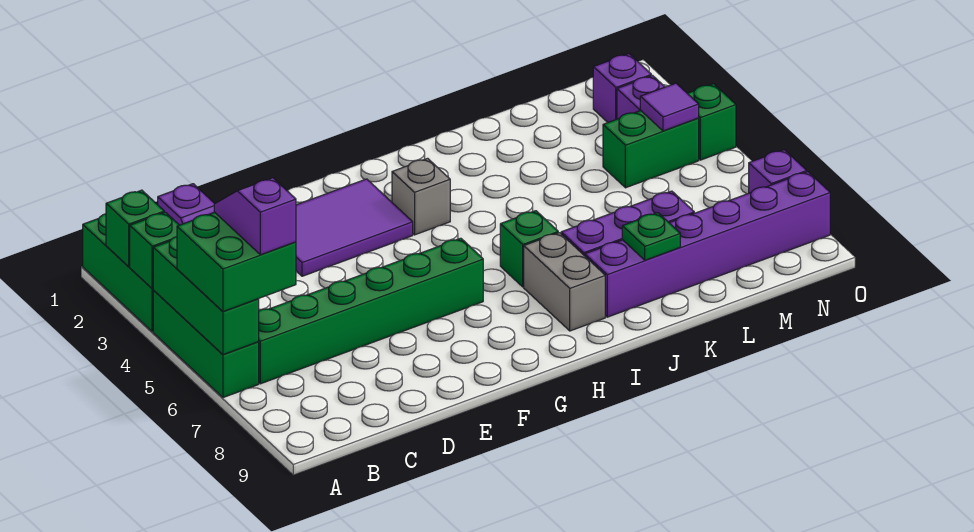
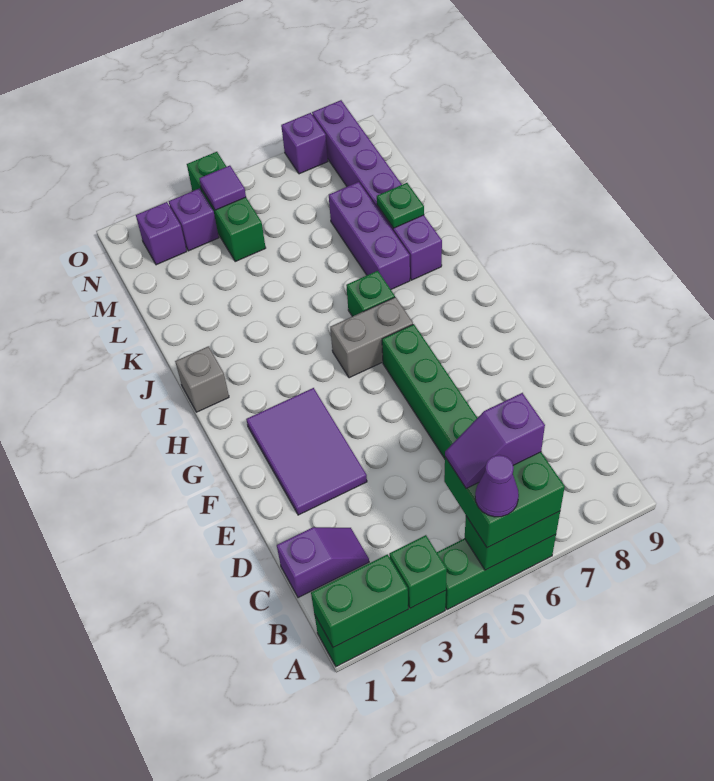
green brick A2 level 2 -> green brick A1:A2 level 2
green brick A4:A6 level 2 -> green brick A5:A6 level 2
none -> purple cone A5 level 4
grey brick H3 level 1 -> grey brick I1 level 1
grey brick I7:I8 level 1 -> grey brick H5:H6 level 1

